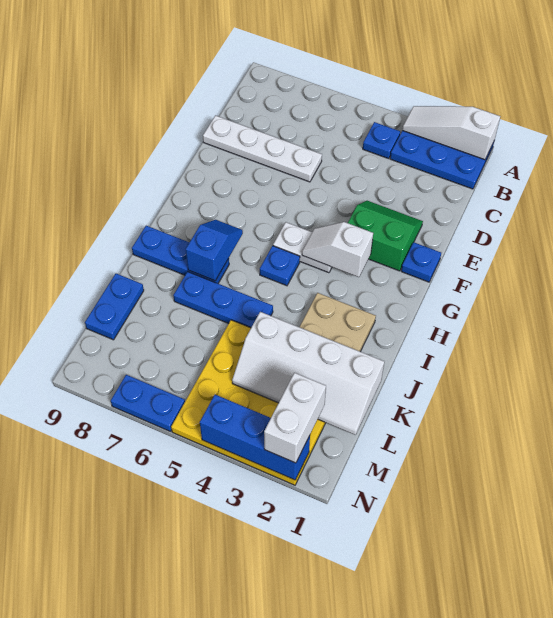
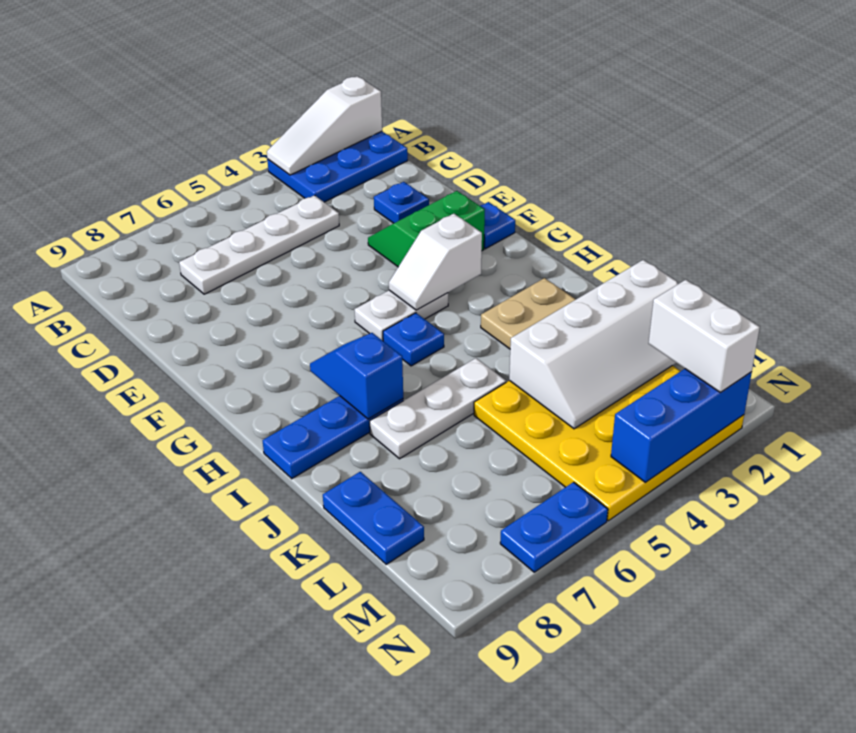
blue plate B4 level 1 -> blue plate D2 level 1
white plate D6:D9 level 1 -> white plate C4:C7 level 1
blue plate J5:J7 level 1 -> white plate J5:J7 level 1

